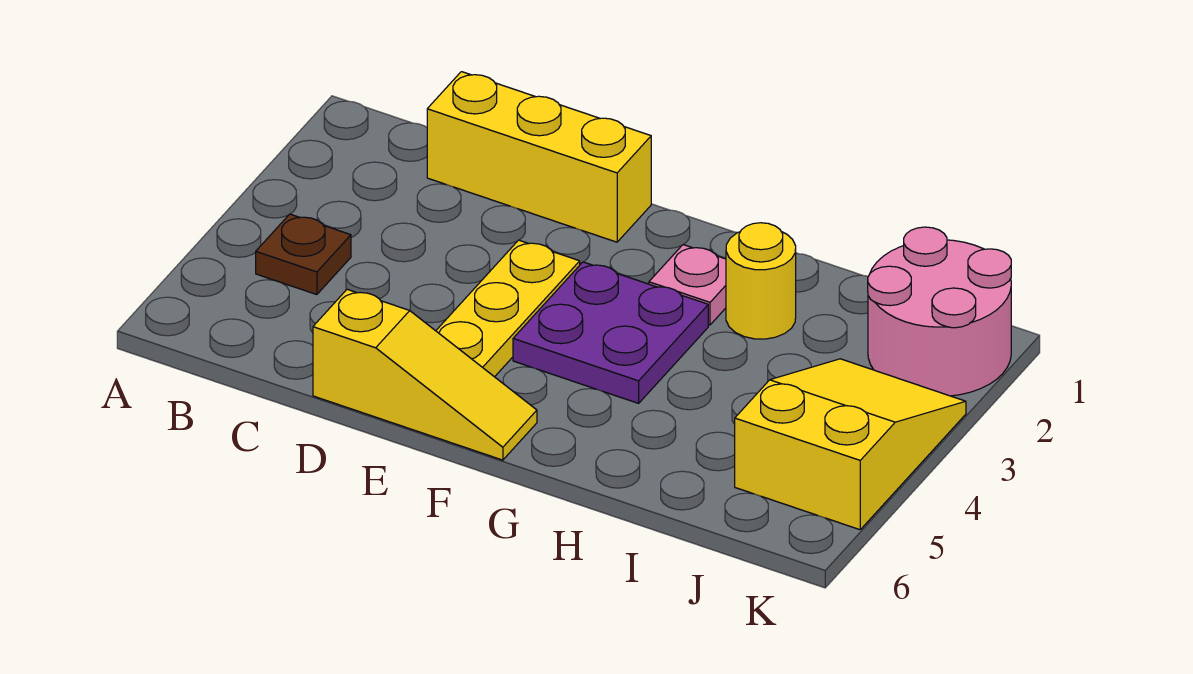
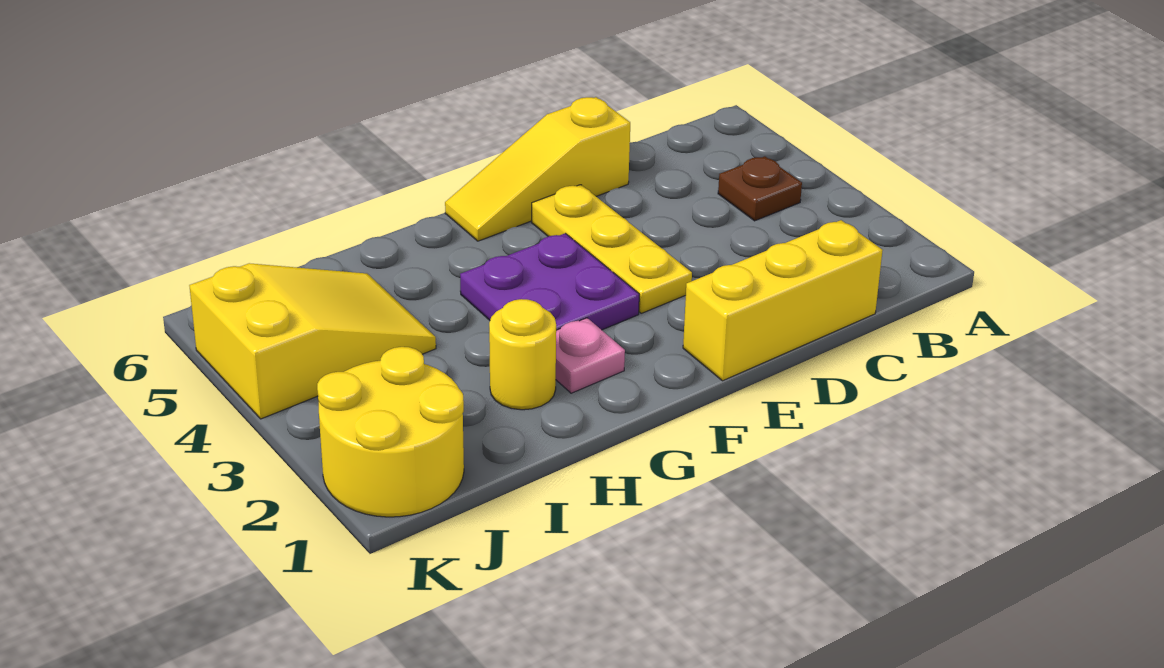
pink round brick J1:K2 level 1 -> yellow round brick J1:K2 level 1
yellow slope J3:K5 level 1 top 5 -> yellow slope I4:K5 level 1 top K

